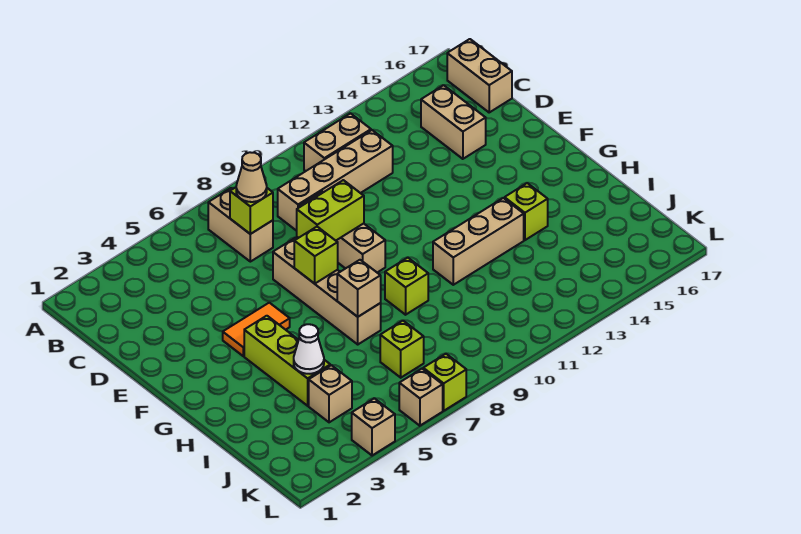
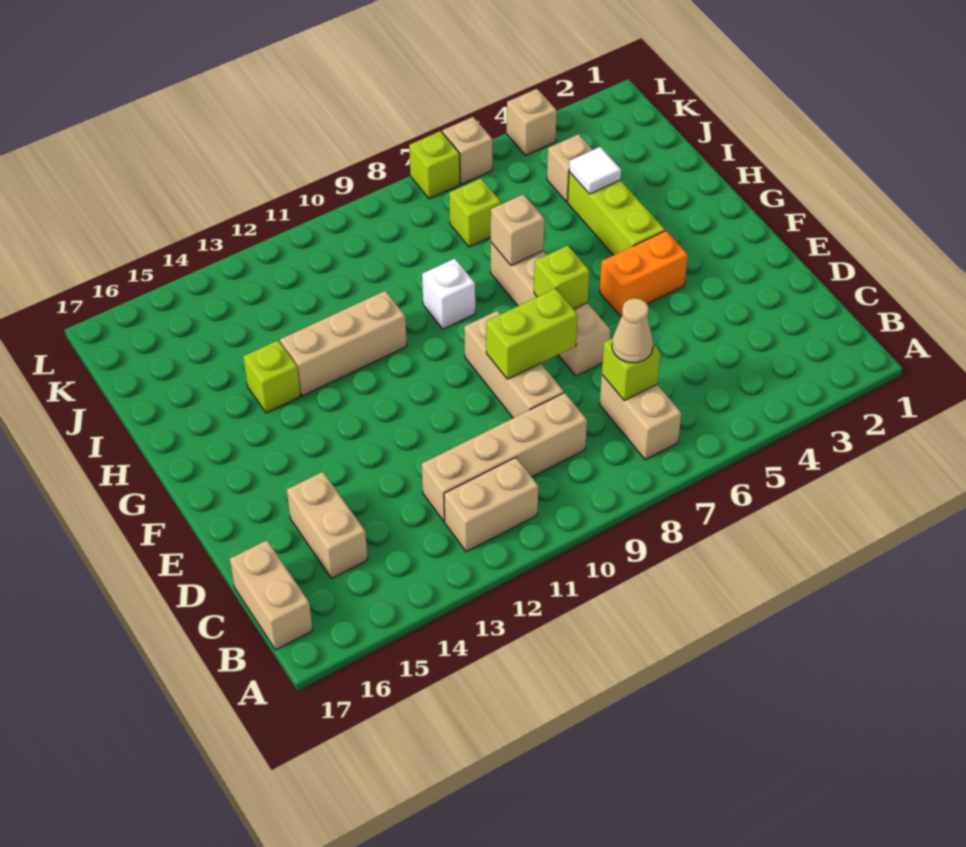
orange tile F4:F5 level 1 -> orange brick F4:F5 level 1
lime brick H9 level 1 -> white brick H9 level 1
white cone I4 level 2 -> white tile I4 level 2

